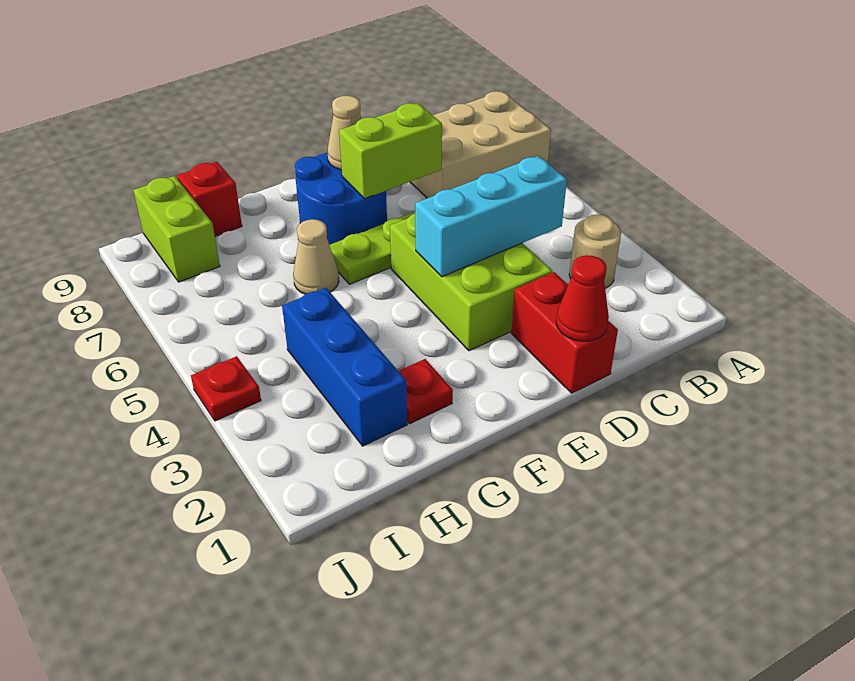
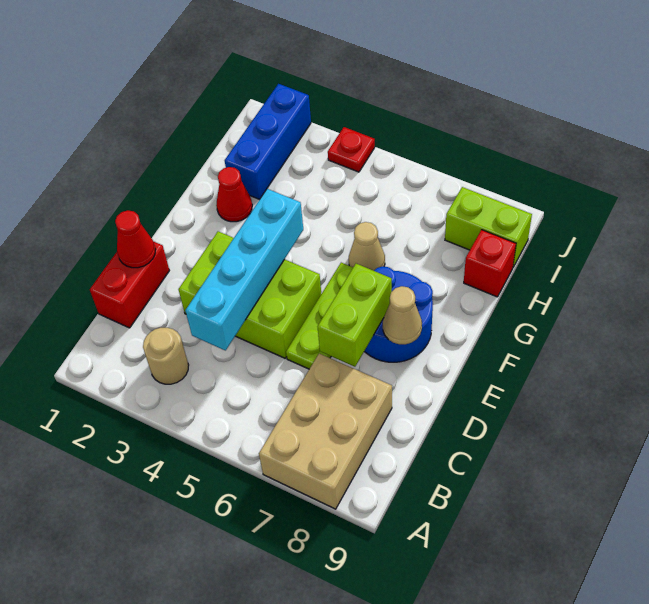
cyan brick C4:E4 level 2 -> cyan brick C4:F4 level 2
red brick D1:D2 level 1 -> red brick C1:D1 level 1
red plate G2 level 1 -> red cone G2 level 1
blue brick H2:H4 level 1 -> blue brick H2:J2 level 1

